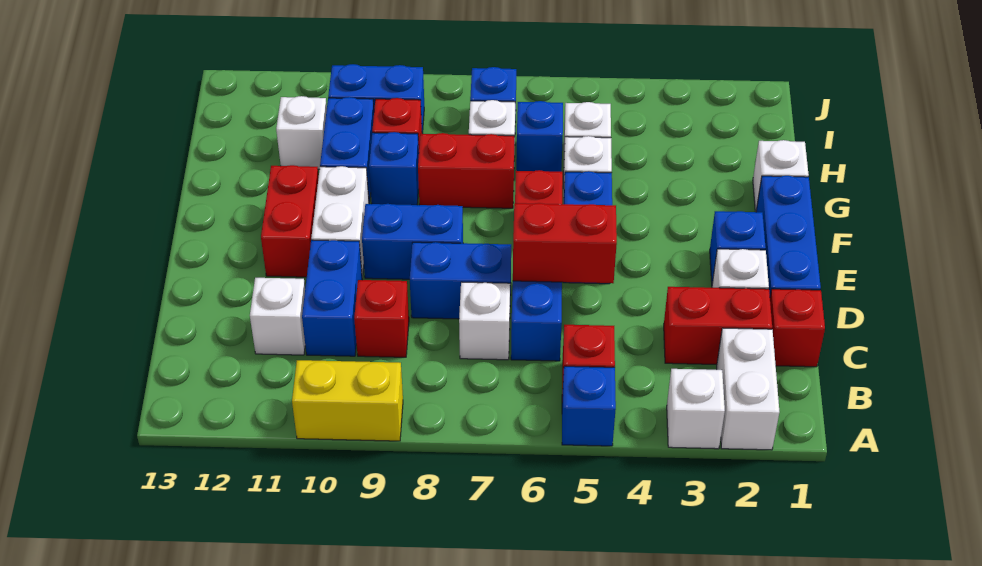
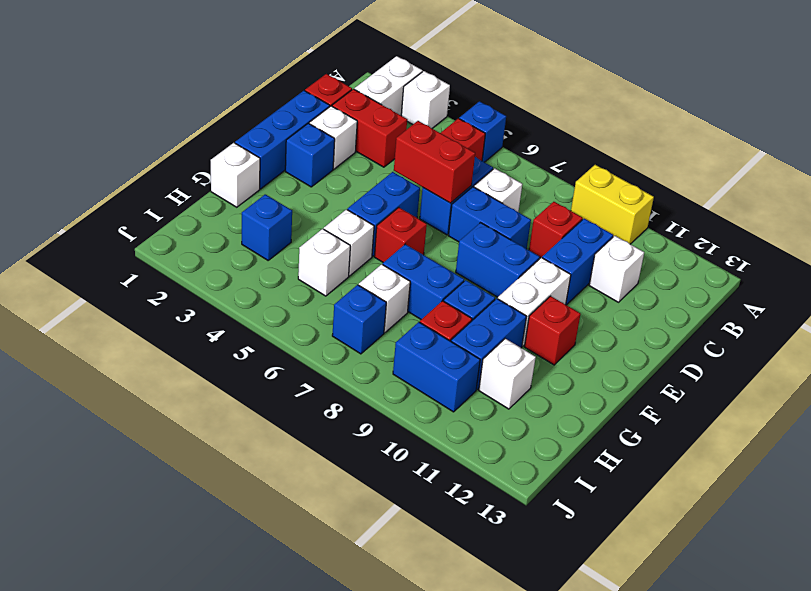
red brick E11:F11 level 1 -> red brick F11 level 1
red brick G7:G8 level 1 -> blue brick G7:G8 level 1
blue brick H6 level 1 -> blue brick H3 level 1

